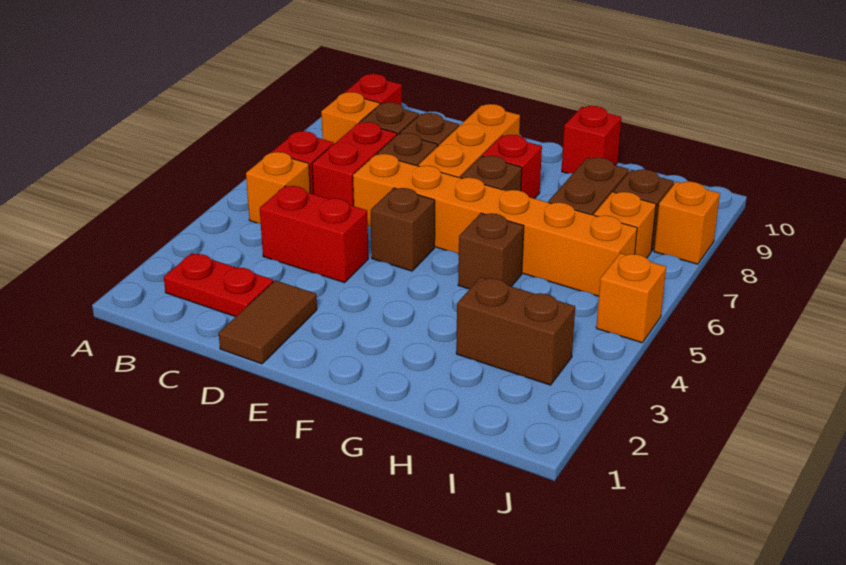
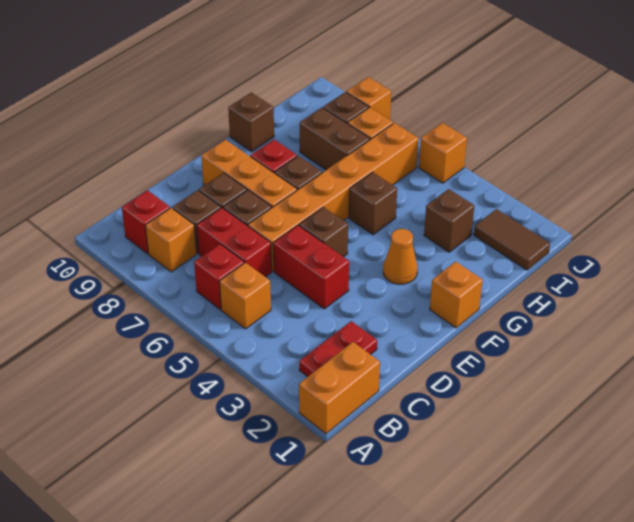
none -> orange brick A1:B1 level 1
red brick C4:D4 level 1 -> red brick D4:D5 level 1
brown tile D1:D2 level 1 -> brown tile I1:I2 level 1
none -> orange brick F1 level 1
none -> orange cone F3 level 1
red brick G10 level 1 -> brown brick G10 level 1
brown brick H3:I3 level 1 -> brown brick H3 level 1

